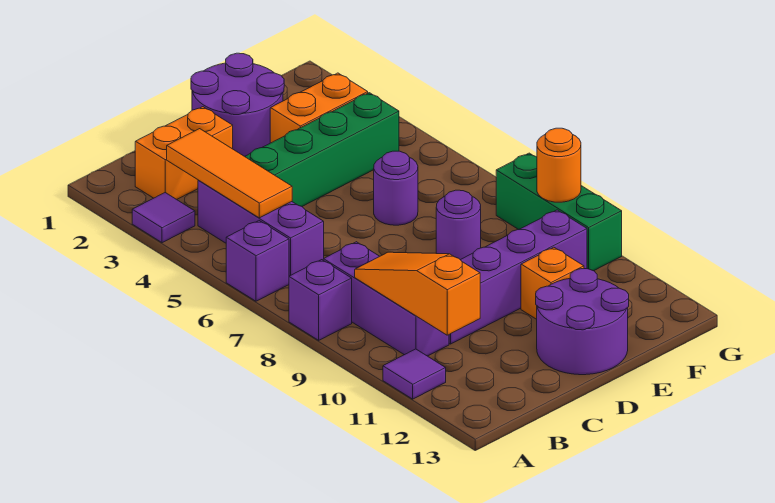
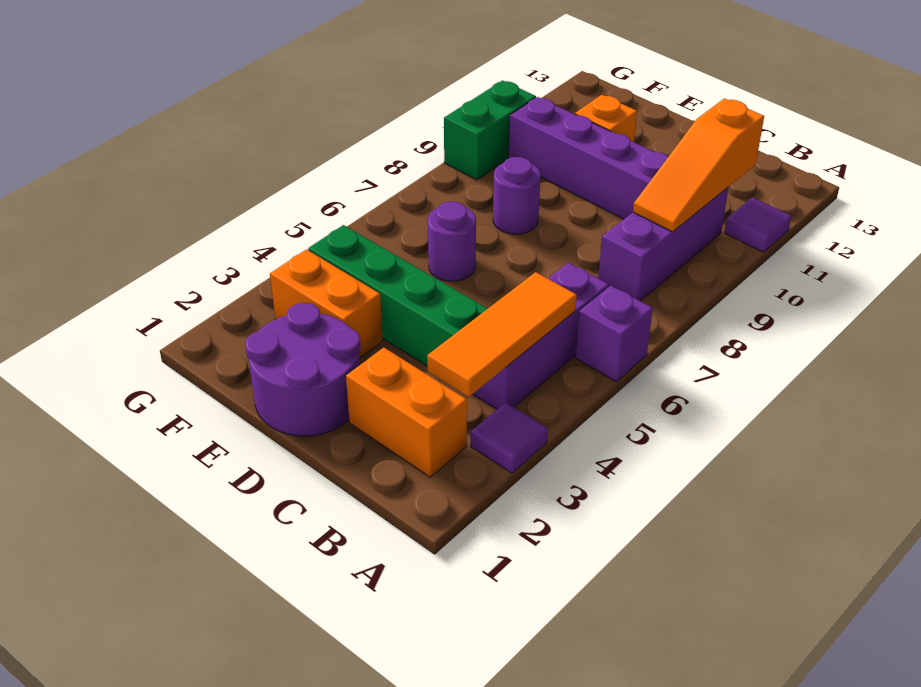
purple brick A8 level 1 -> none
purple round brick D12:E13 level 1 -> none
green brick G8:G10 level 1 -> green brick G9:G10 level 1
orange round brick G9 level 2 -> none

